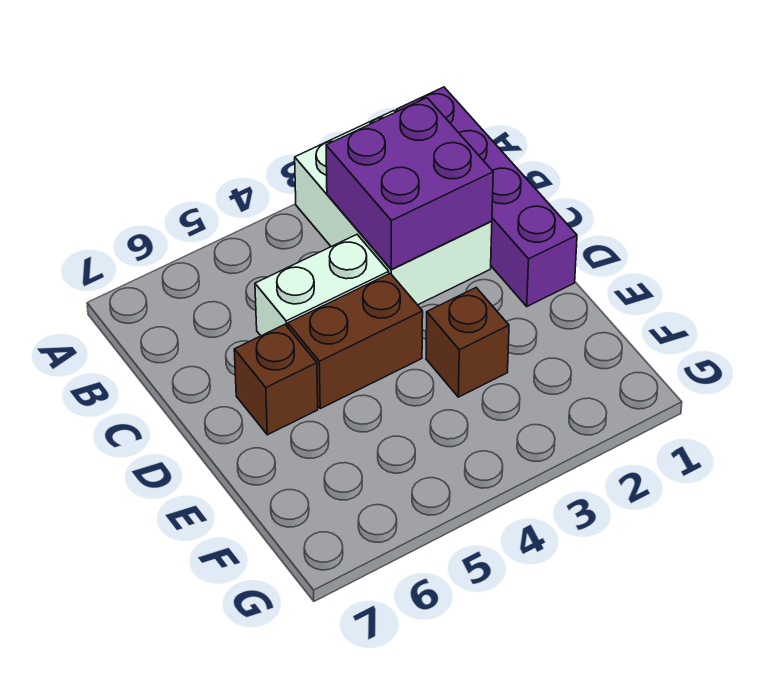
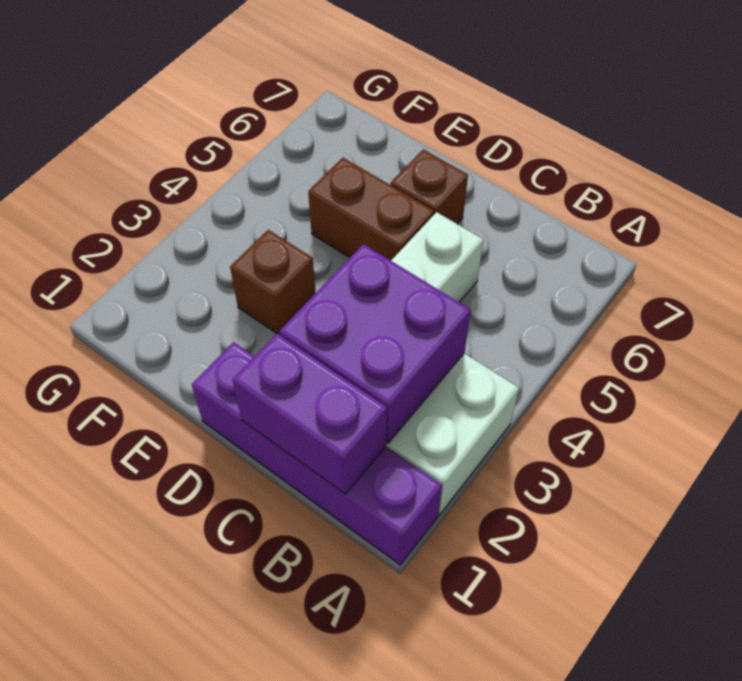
none -> purple brick B1:C1 level 2
brown brick D4:D5 level 1 -> brown brick D5:E5 level 1

